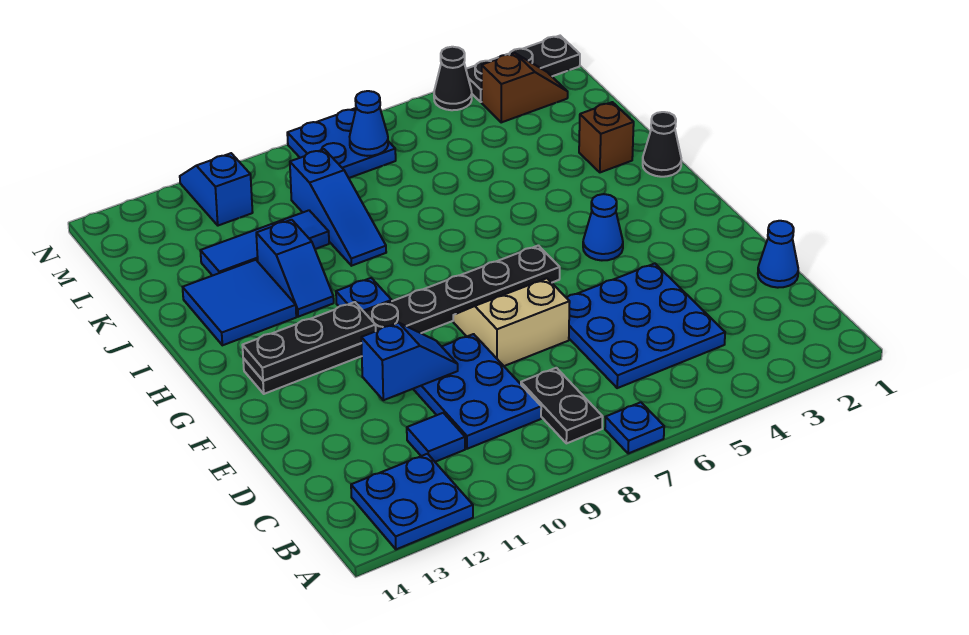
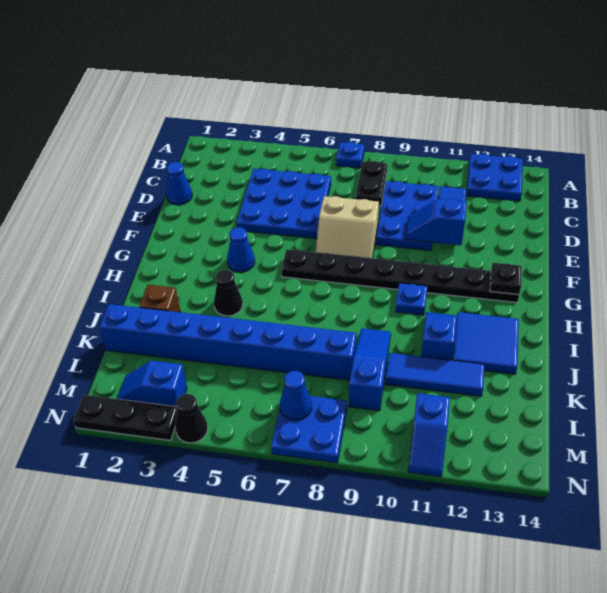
black plate G11:G13 level 2 -> black plate G13 level 2
black cone I1 level 1 -> black cone I4 level 1
none -> blue brick K1:K8 level 1
brown slope M2:M3 level 1 top 3 -> blue slope M2:M3 level 1 top 3

